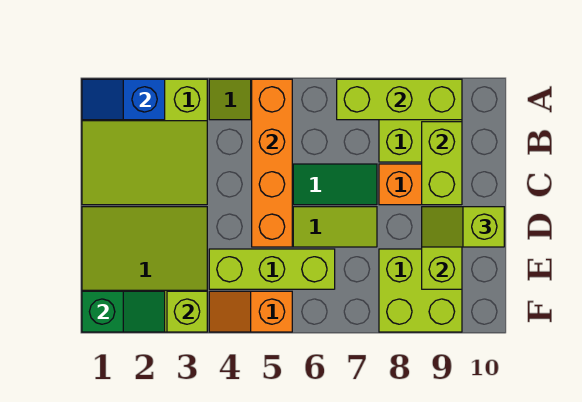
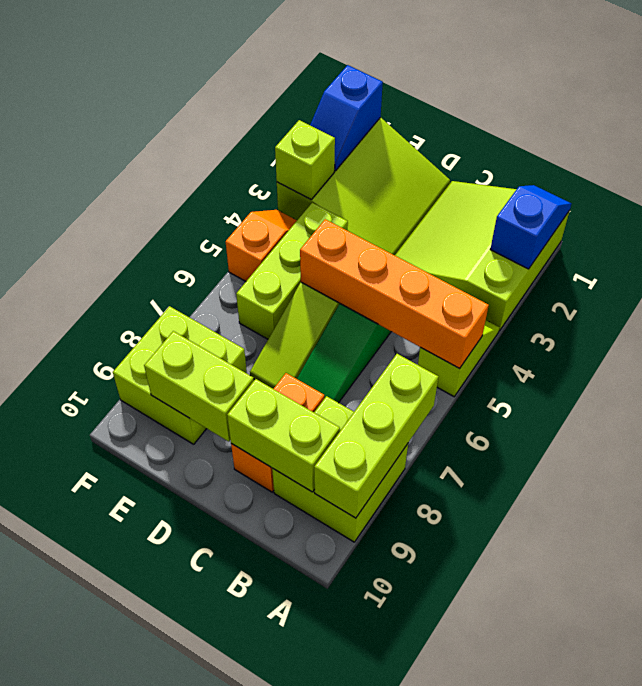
lime slope D9:D10 level 3 top 10 -> none
green slope F1:F2 level 2 top 1 -> blue slope F1:F2 level 2 top 1

